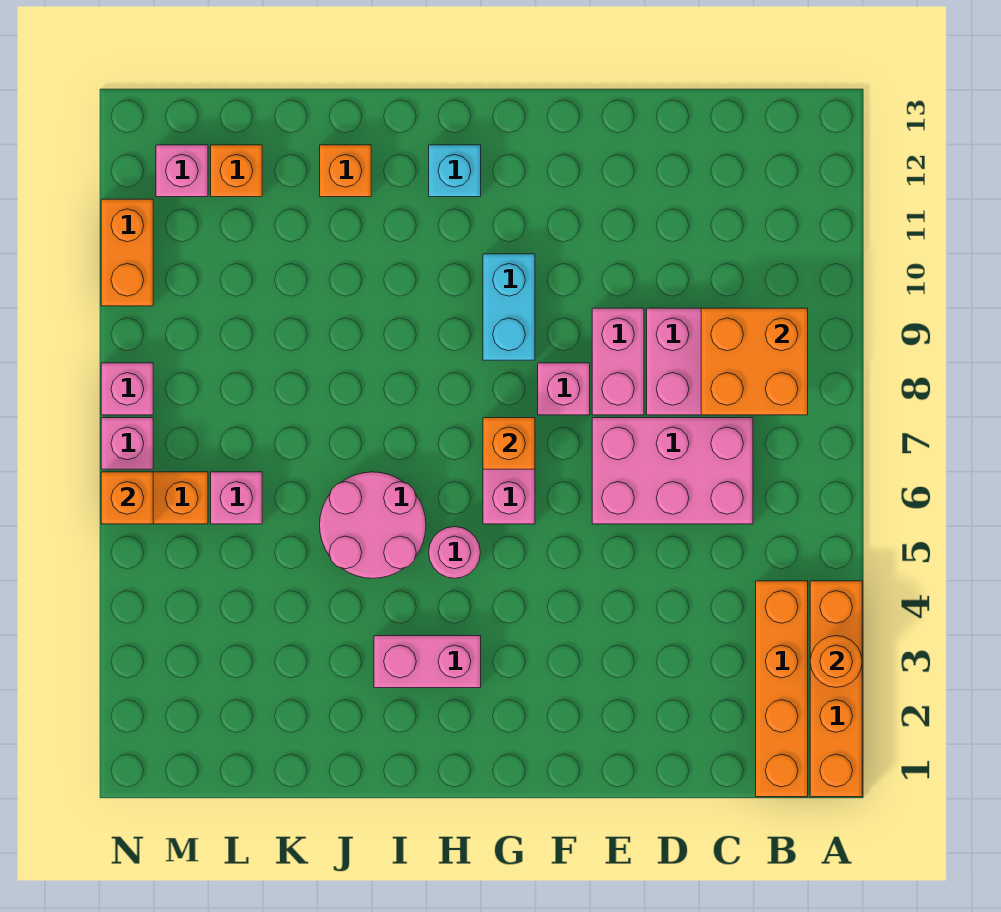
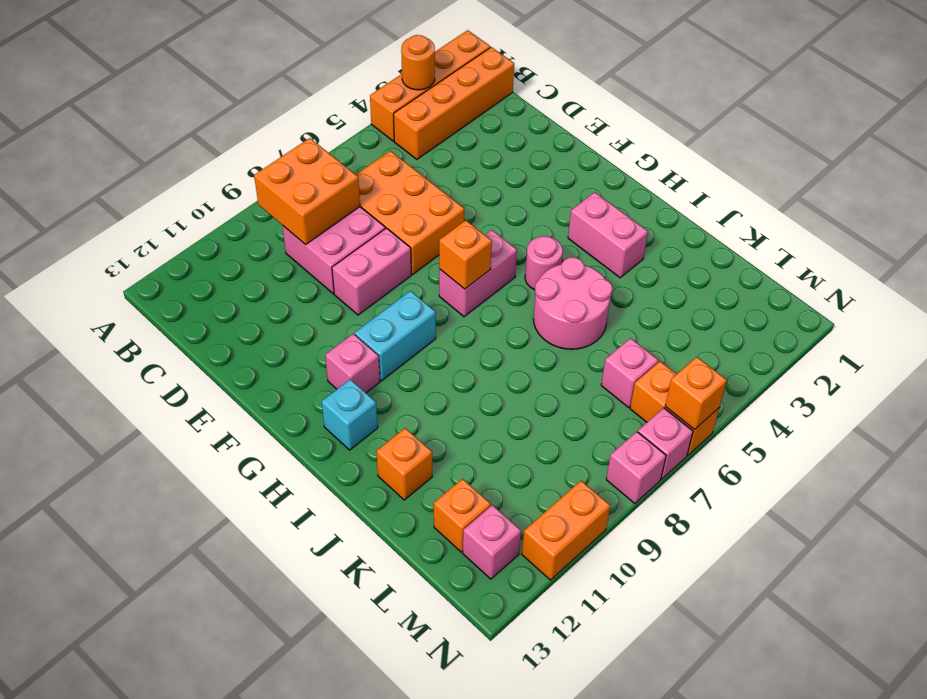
pink brick C6:E7 level 1 -> orange brick C6:E7 level 1
pink brick F8 level 1 -> pink brick G11 level 1

